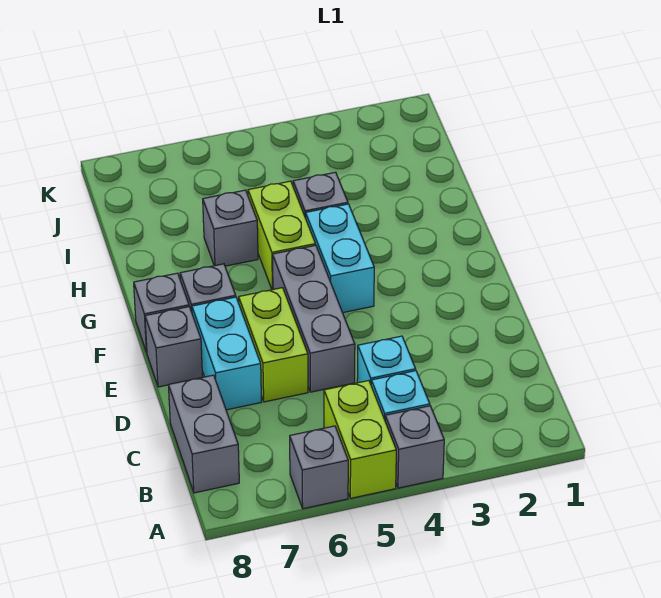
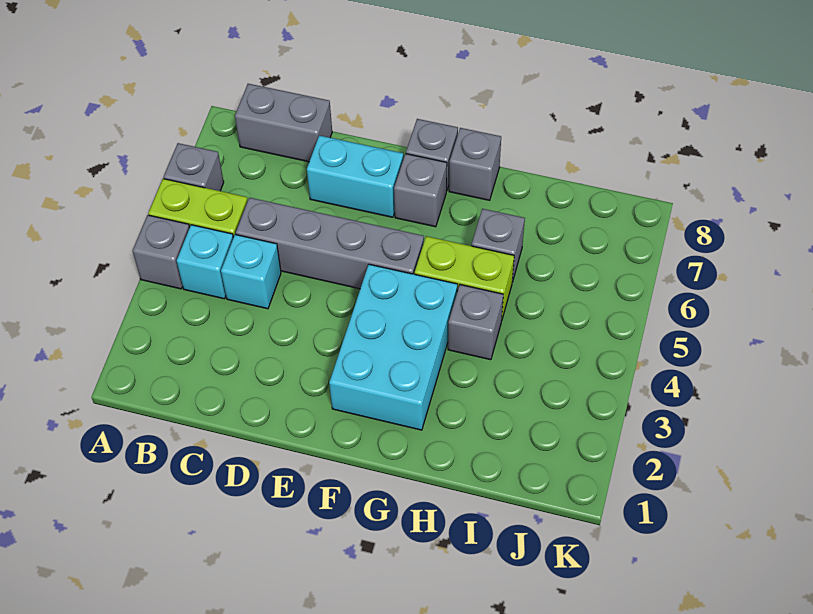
grey brick D5:F5 level 1 -> grey brick C5:F5 level 1
lime brick D6:E6 level 1 -> none
grey brick E8 level 1 -> grey brick G8 level 1
cyan brick F4:G4 level 1 -> cyan brick F2:G4 level 1

